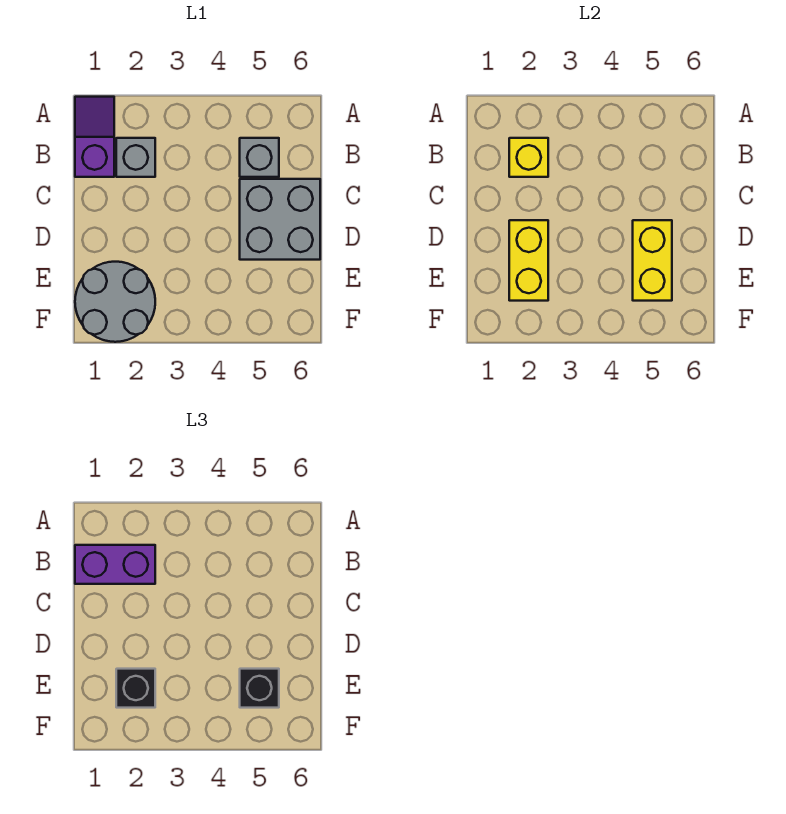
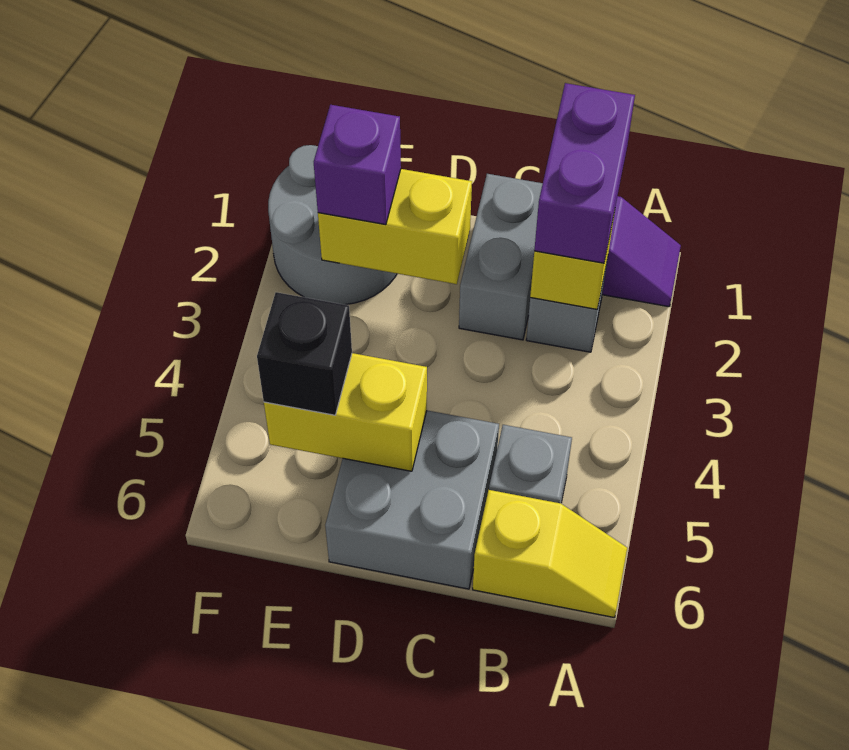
none -> yellow slope A6:B6 level 1 top B
none -> grey brick C1:C2 level 1
black brick E2 level 3 -> purple brick E2 level 3

